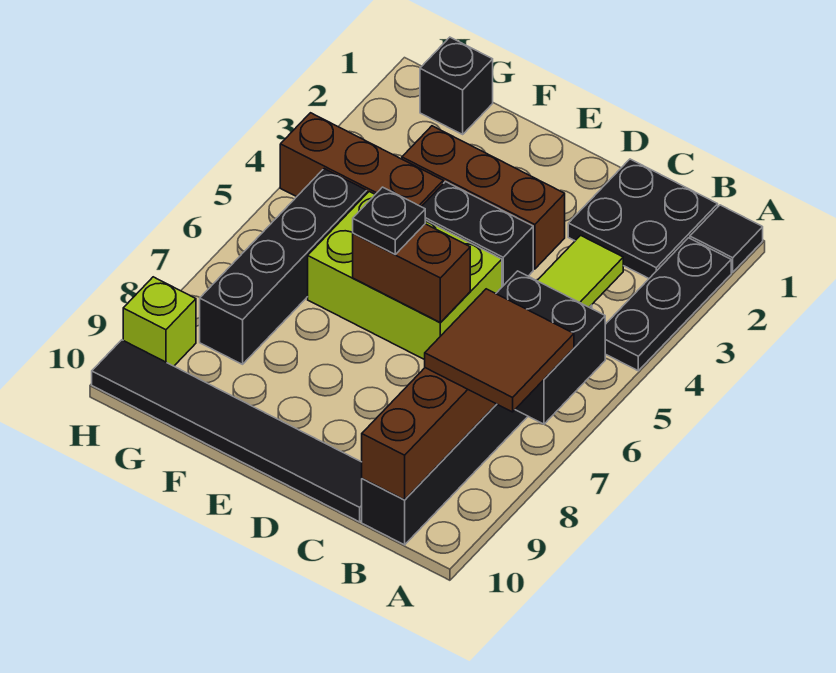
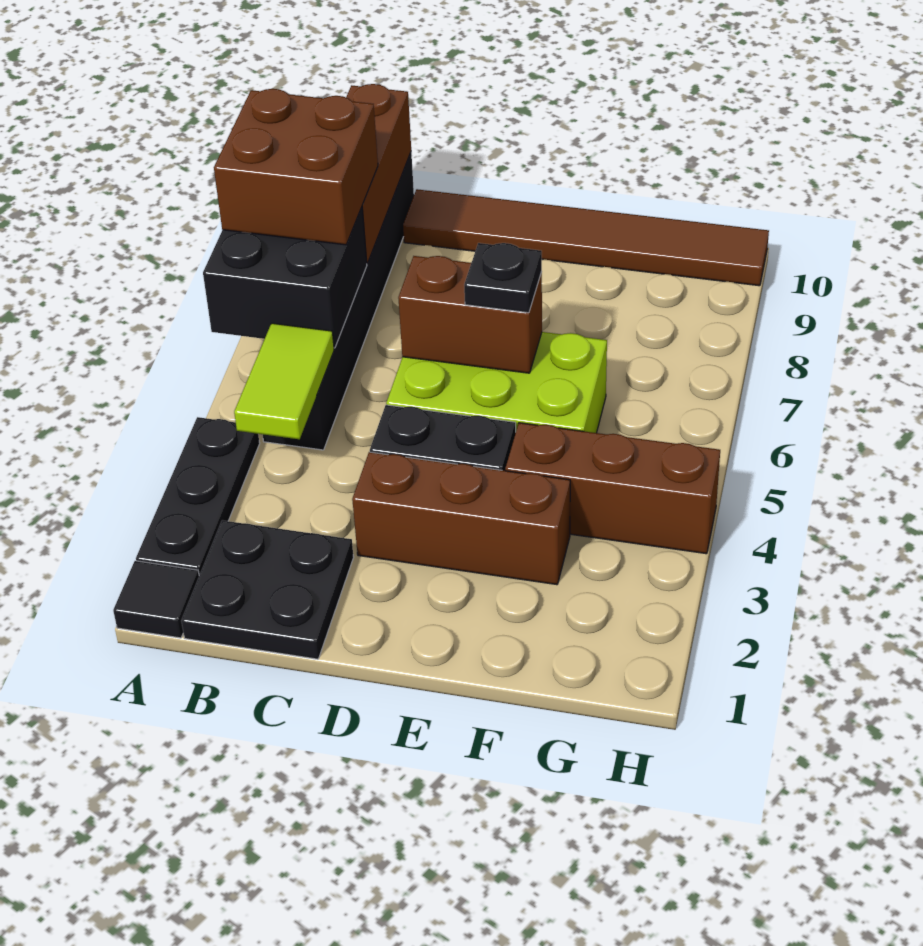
brown tile A7:B8 level 3 -> brown brick A7:B8 level 3
black tile C10:H10 level 1 -> brown tile C10:H10 level 1
black brick G1 level 1 -> none
black brick G5:G8 level 1 -> none
lime brick H9 level 1 -> none

